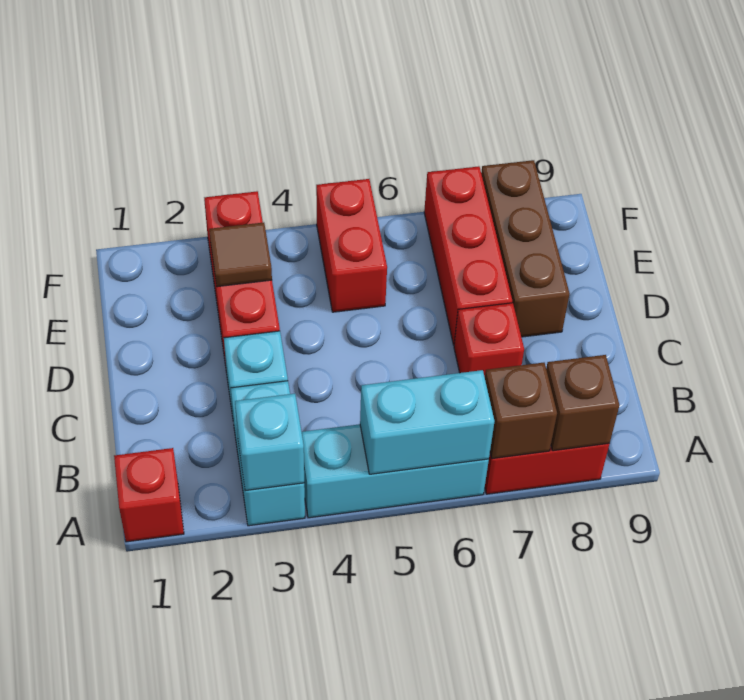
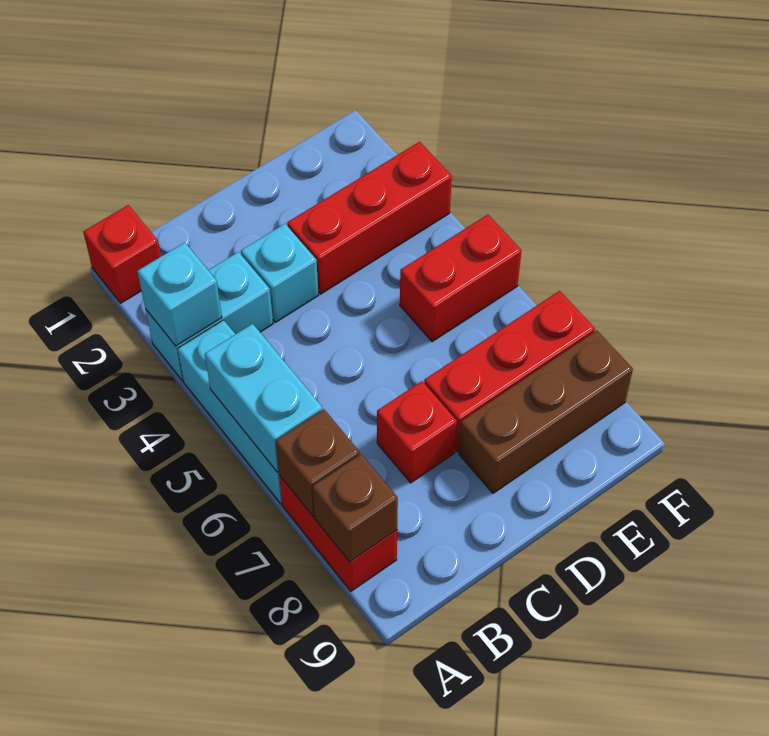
brown tile E3 level 2 -> none

